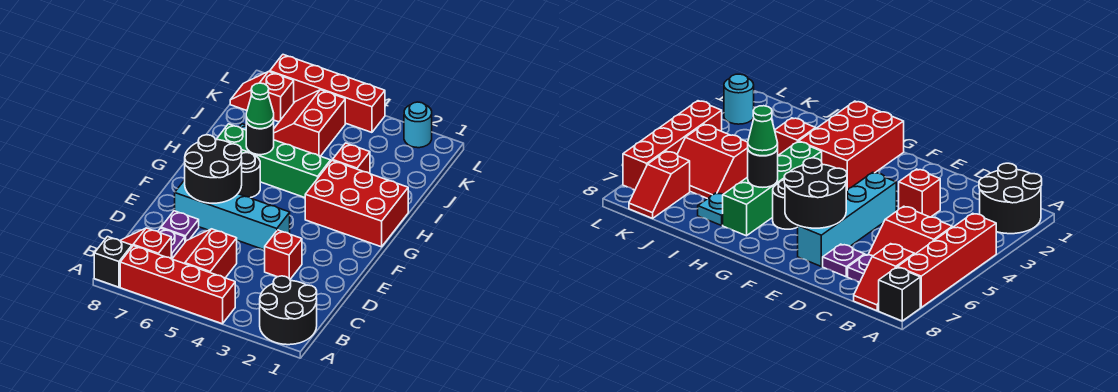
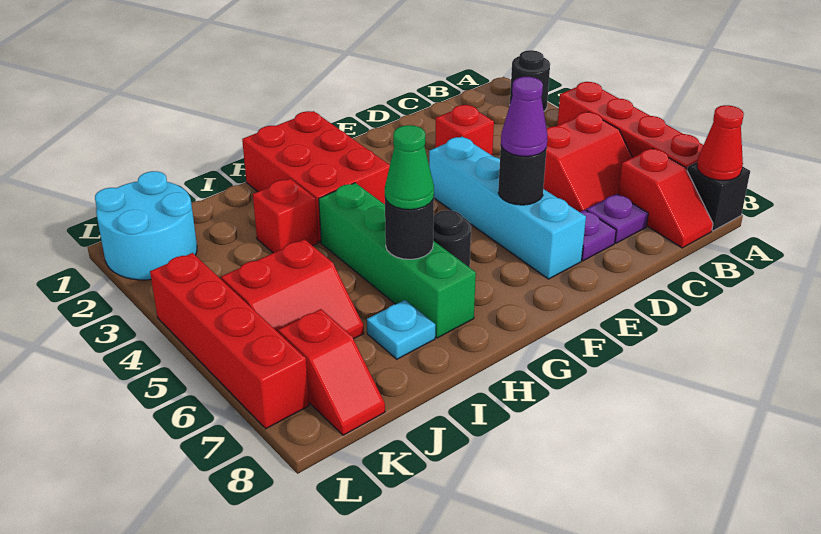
black round brick A1:B2 level 1 -> black round brick A2 level 1
none -> red cone A8 level 2
black round brick E6:F7 level 2 -> black round brick E6 level 2
none -> purple cone E6 level 3
cyan round brick L2 level 1 -> cyan round brick K1:L2 level 1

